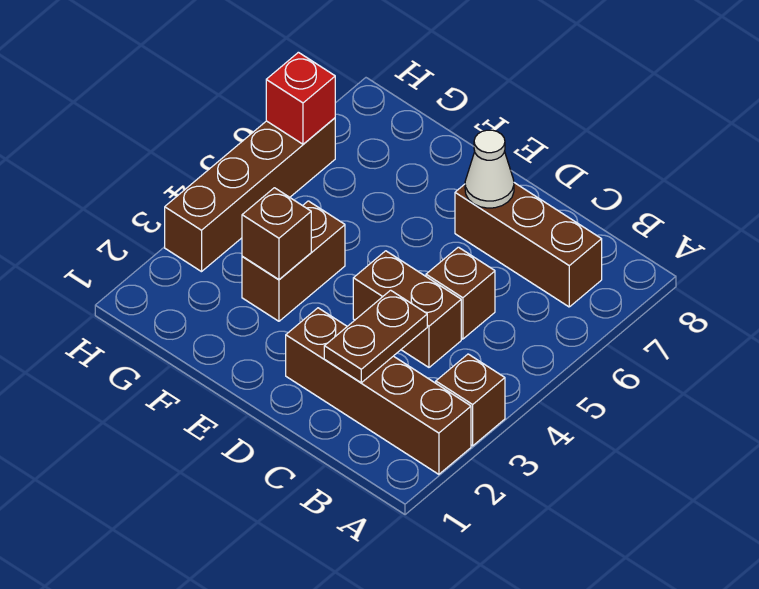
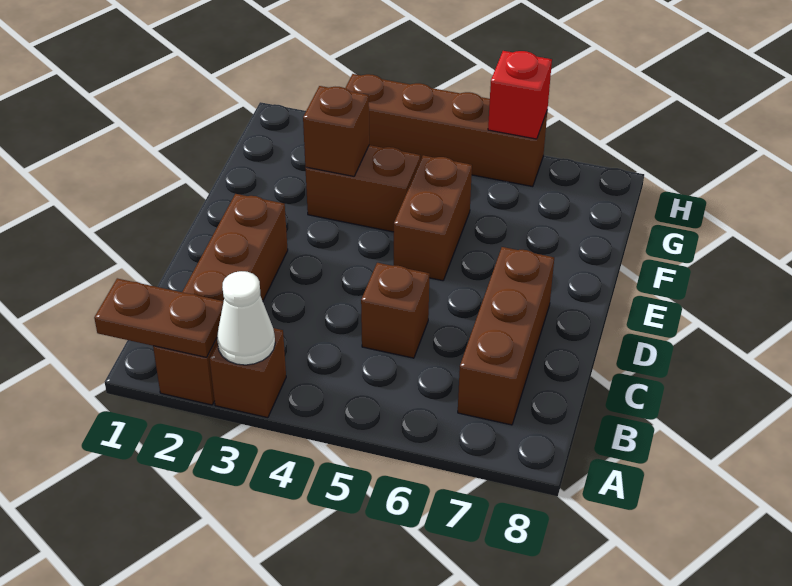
brown plate C2:C3 level 2 -> brown plate A1:A2 level 2
brown brick C4:D4 level 1 -> brown brick E5:F5 level 1
white cone D7 level 2 -> white cone A3 level 2

